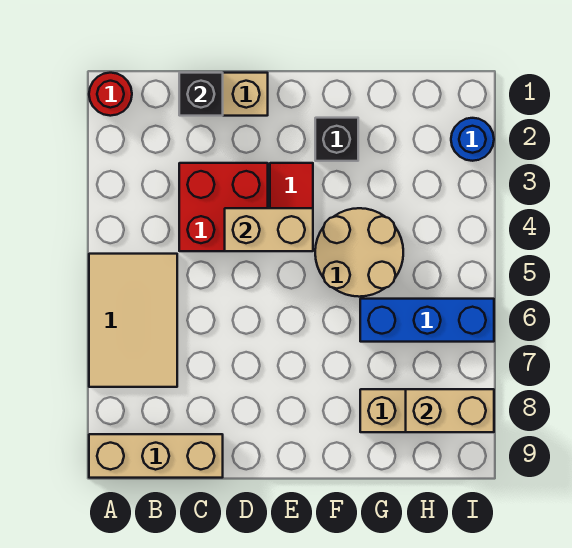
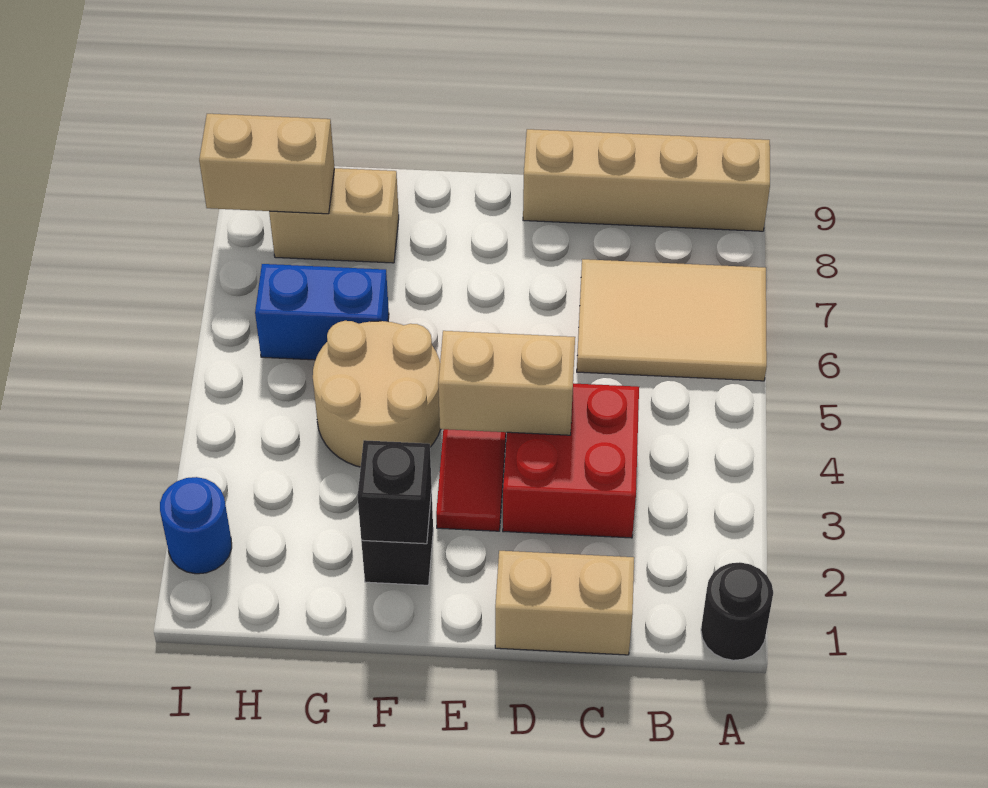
red round brick A1 level 1 -> black round brick A1 level 1
tan tile A5:B7 level 1 -> tan tile A6:C7 level 1
tan brick A9:C9 level 1 -> tan brick A9:D9 level 1
black brick C1 level 2 -> black brick F2 level 2
blue brick G6:I6 level 1 -> blue brick G6:H6 level 1

